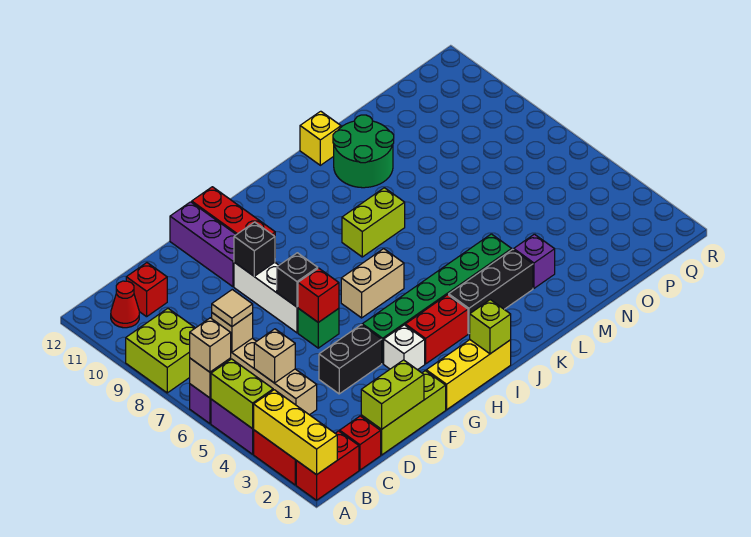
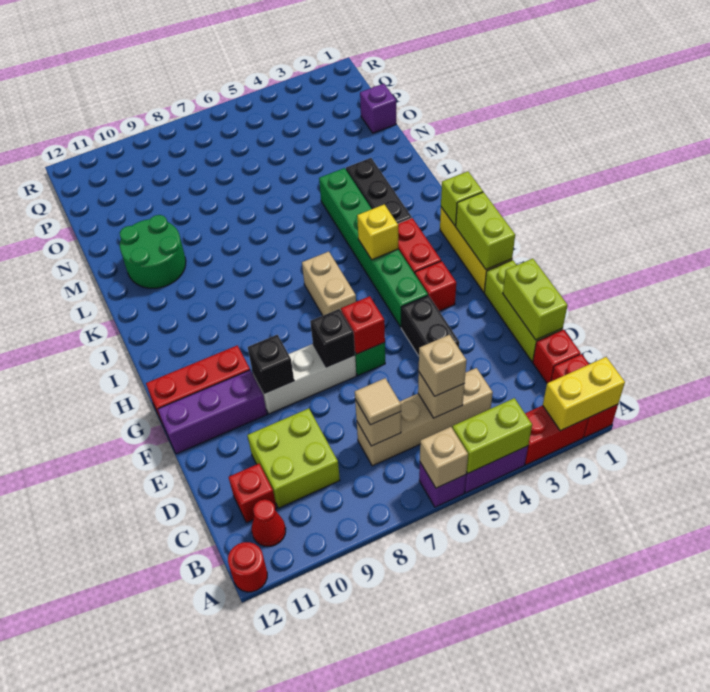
yellow brick A1:A3 level 2 -> yellow brick A1:A2 level 2
tan brick A6 level 3 -> tan brick C5 level 3
lime brick A8:B9 level 1 -> lime brick C9:D10 level 1
none -> red round brick A12 level 1
white brick G3 level 1 -> red brick G3 level 1
lime brick J8:K8 level 1 -> lime brick G1:H1 level 2
yellow brick L12 level 1 -> yellow brick I4 level 2
purple brick M3 level 1 -> purple brick O1 level 1

